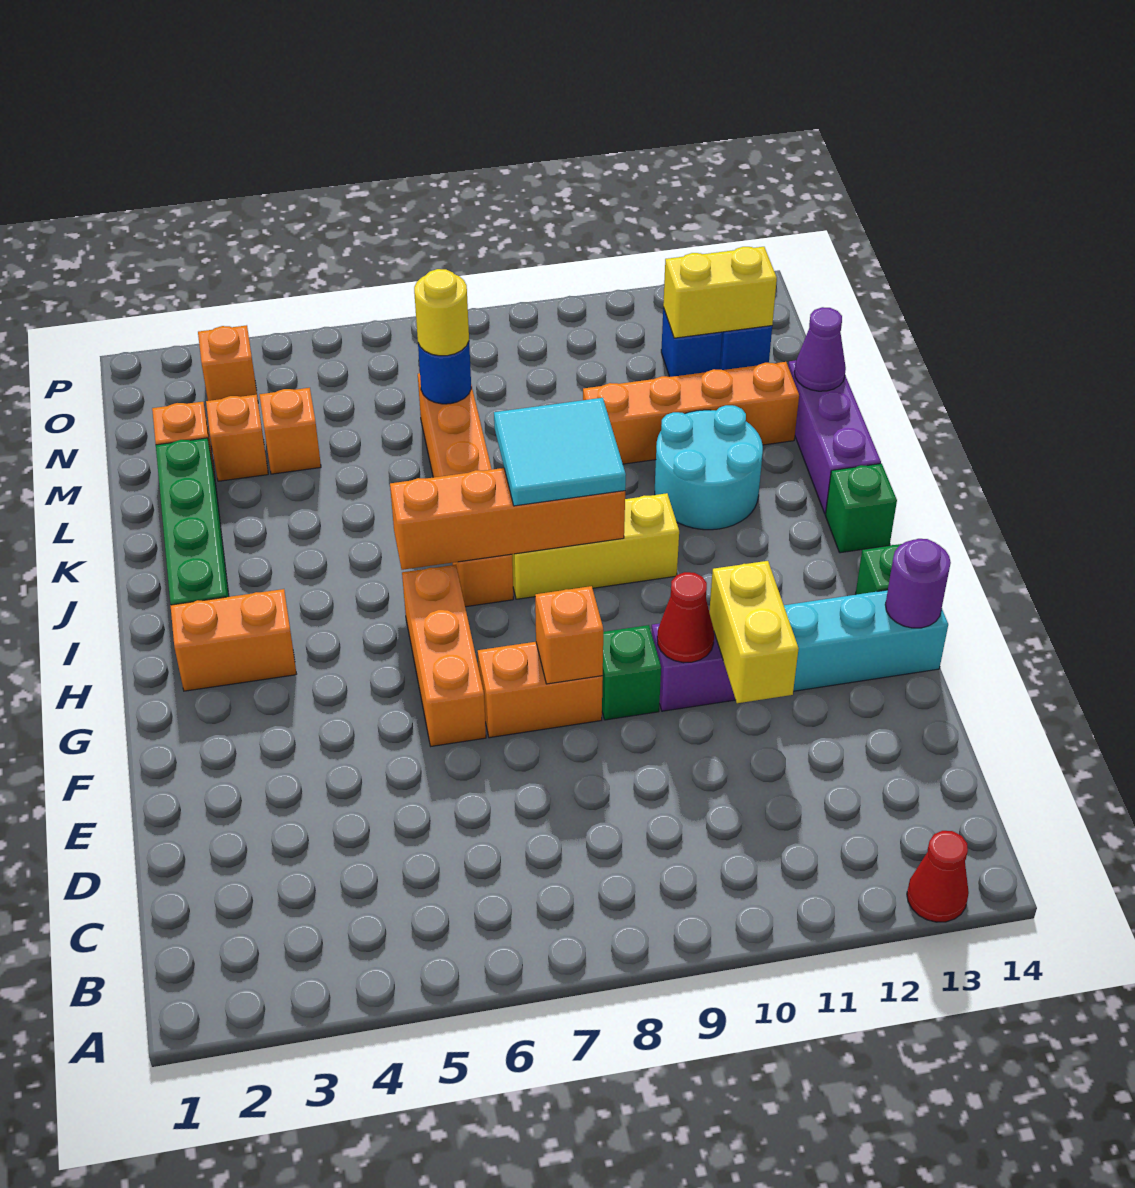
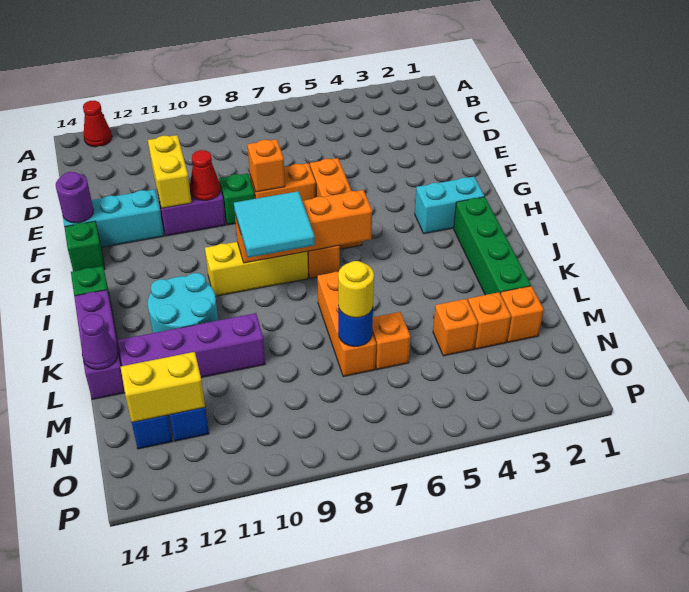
orange brick H2:H3 level 1 -> cyan brick H2:H3 level 1
orange brick L10:L13 level 1 -> purple brick L10:L13 level 1
orange brick O3 level 1 -> orange brick M6 level 1

